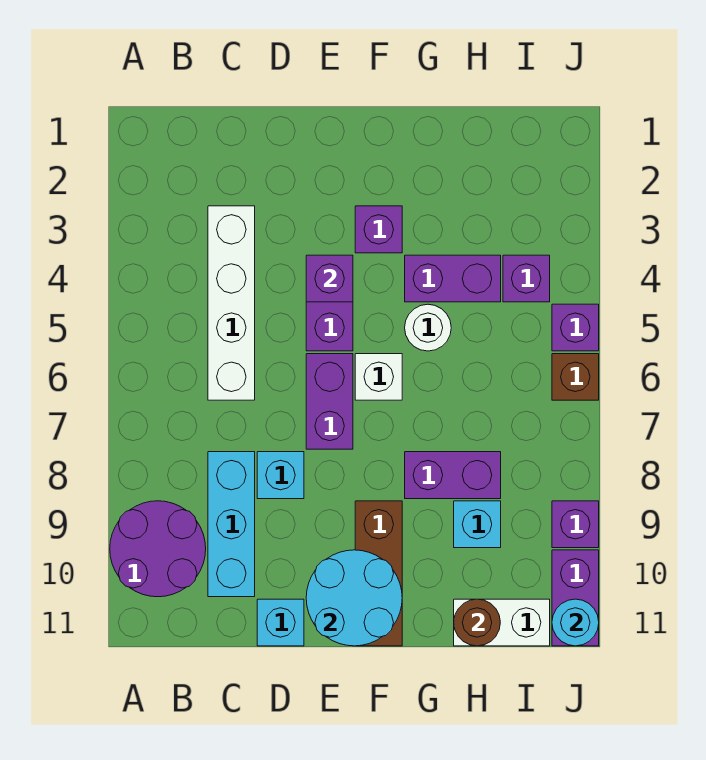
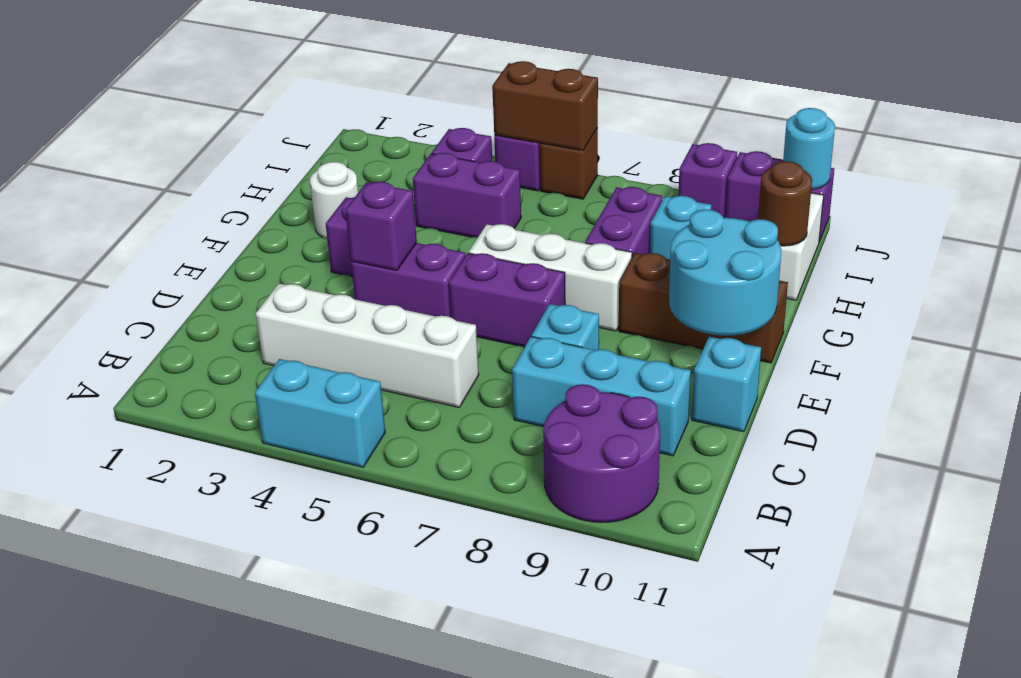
none -> cyan brick A4:A5 level 1
white brick F6 level 1 -> white brick F6:F8 level 1
purple brick G4:H4 level 1 -> purple brick H4:H5 level 1
white round brick G5 level 1 -> white round brick G2 level 1
none -> brown brick J5:J6 level 2

